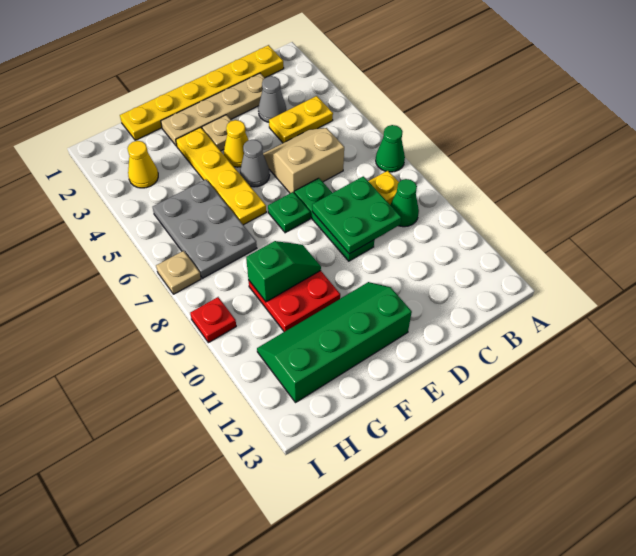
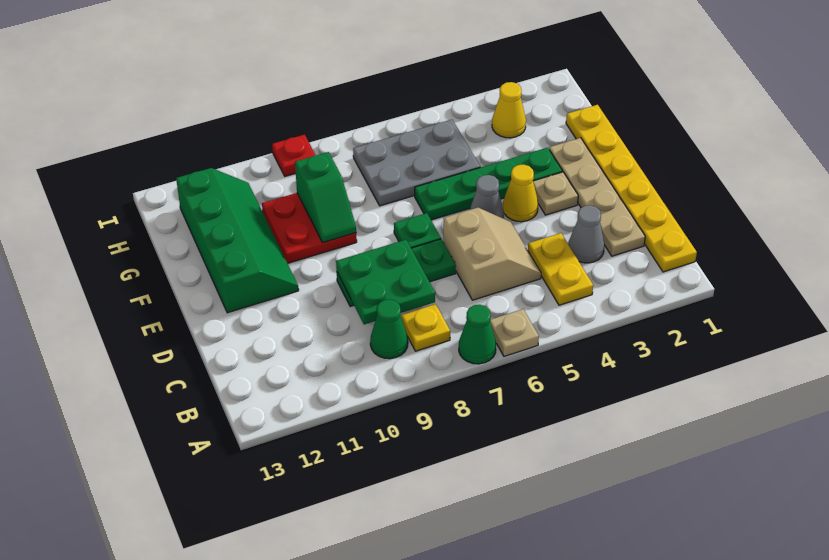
yellow plate F3:F6 level 1 -> green plate F3:F6 level 1
tan plate I7 level 1 -> tan plate A6 level 1

